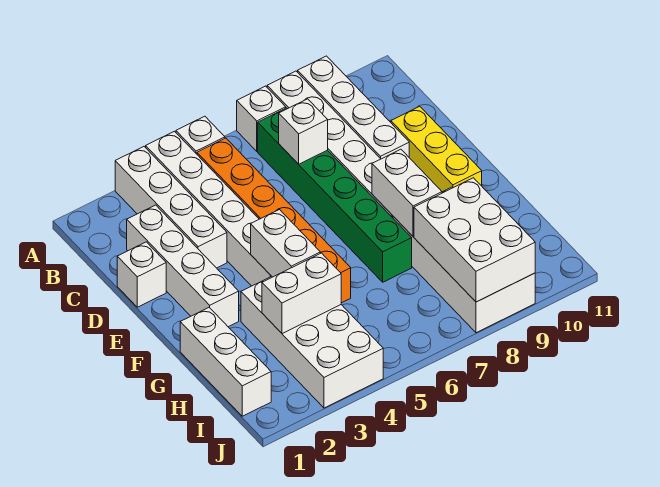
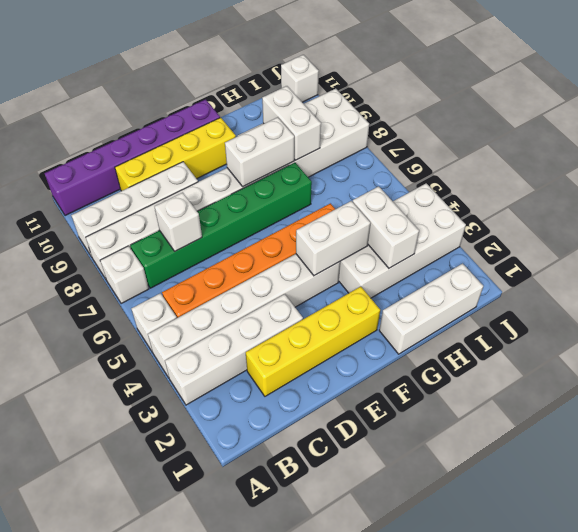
none -> purple brick A11:F11 level 1
white brick C2:F2 level 1 -> yellow brick C2:F2 level 1
white brick D1 level 1 -> white brick J11 level 1
yellow brick D10:F10 level 1 -> yellow brick C10:F10 level 1
white brick H8:J9 level 2 -> white brick H8:H9 level 2

